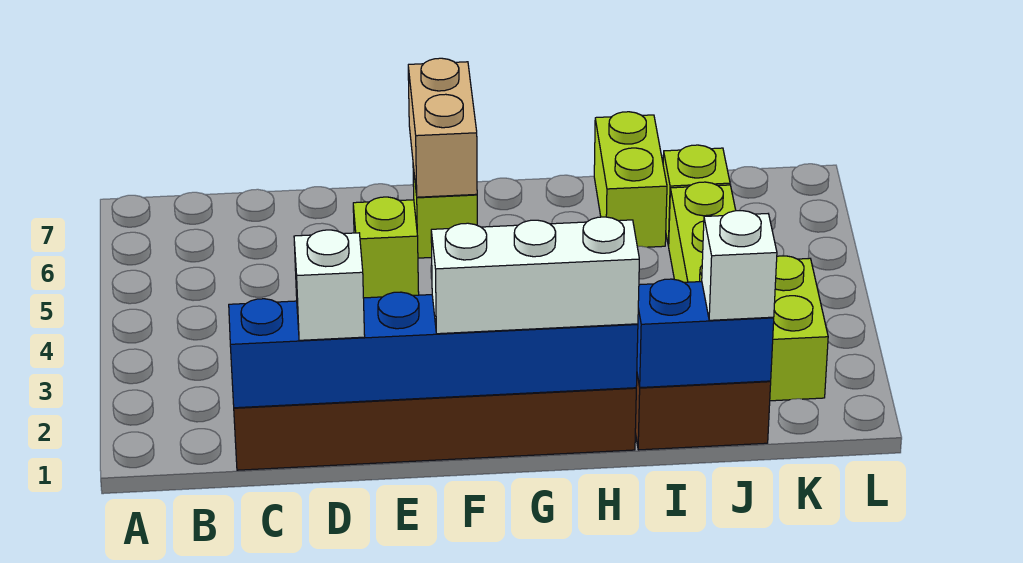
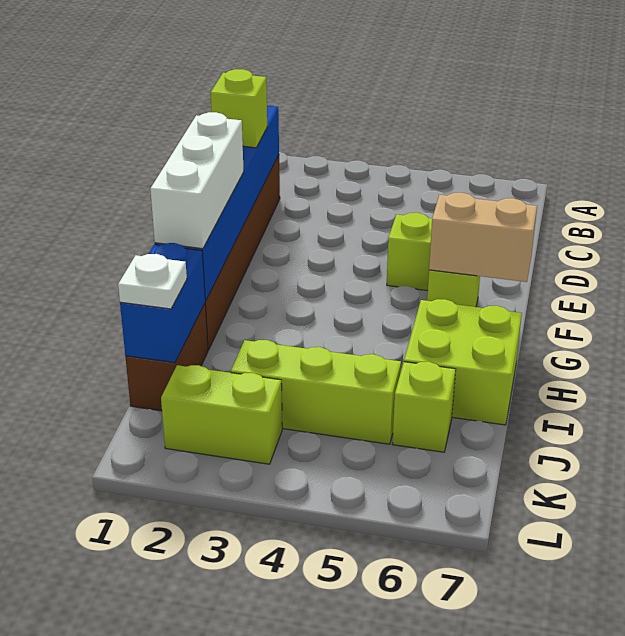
white brick D1 level 3 -> lime brick D1 level 3
lime brick I6:I7 level 1 -> lime brick H6:I7 level 1
white brick J1 level 3 -> white plate J1 level 3

